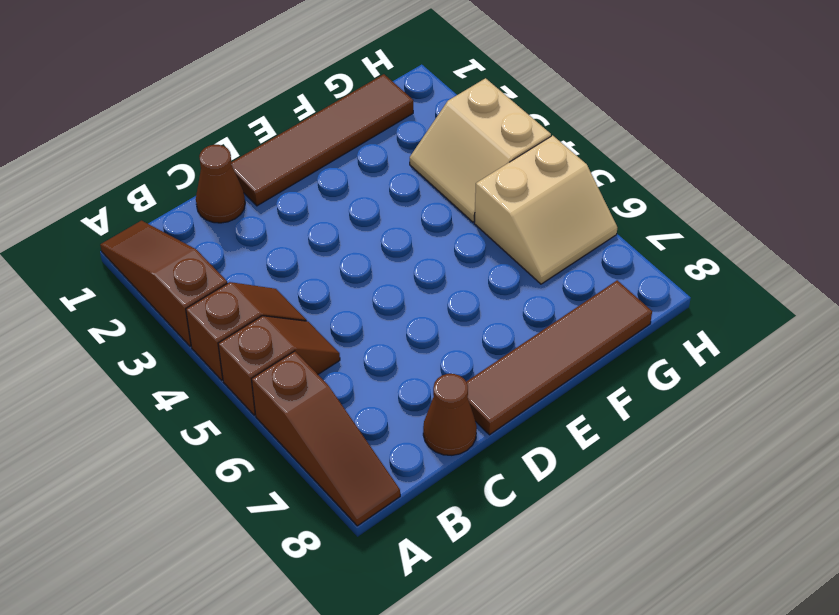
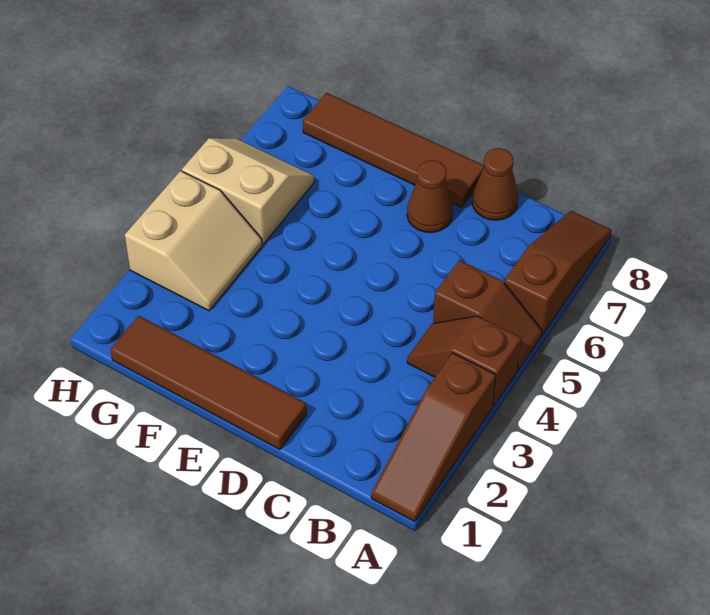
brown slope A5:B5 level 1 top A -> brown slope A5:B5 level 1 top B
brown cone C1 level 1 -> brown cone D7 level 1

